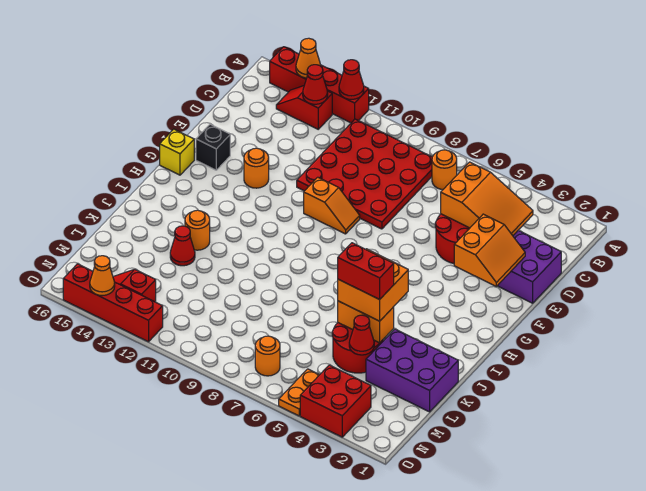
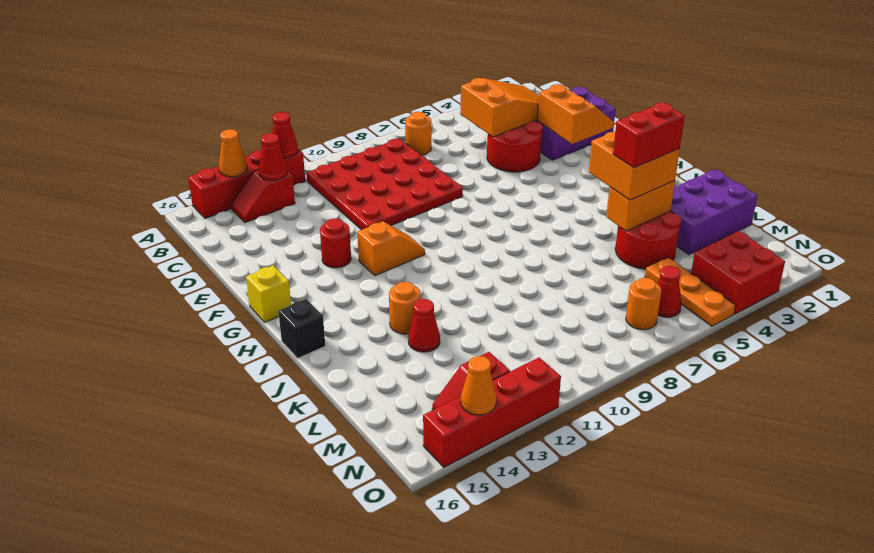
orange slope F9:F10 level 1 top 10 -> orange slope G11:G12 level 1 top 12
orange round brick F13 level 1 -> red round brick F13 level 1
black brick F15 level 1 -> black brick I16 level 1
red cone L4 level 2 -> red cone N6 level 1
orange plate N5:O5 level 1 -> orange plate M5:O5 level 1

